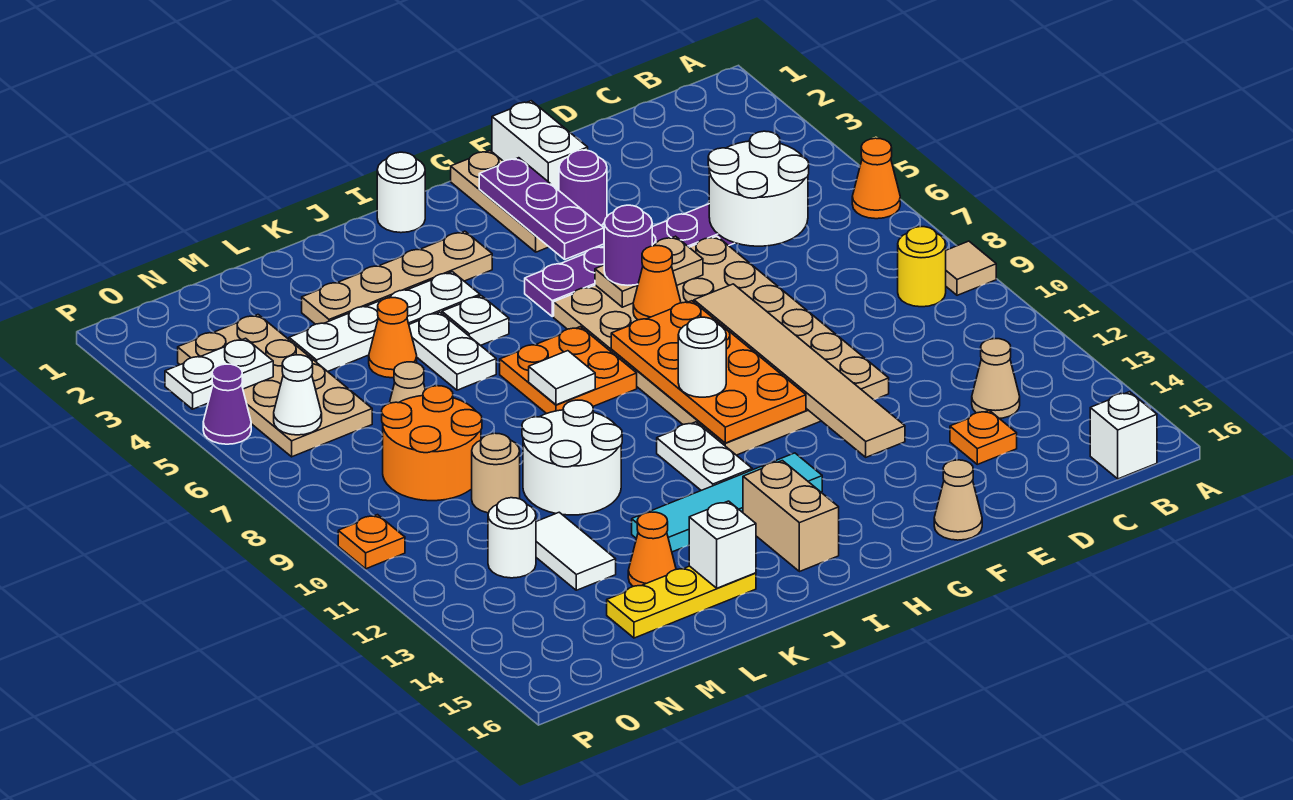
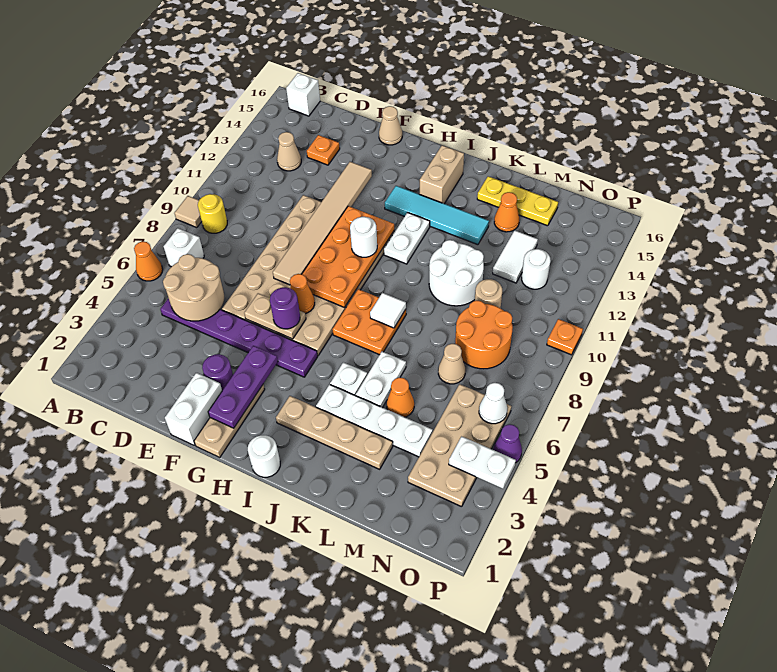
white round brick C5:D6 level 2 -> tan round brick C5:D6 level 2
white brick K15 level 2 -> white brick B7 level 1

